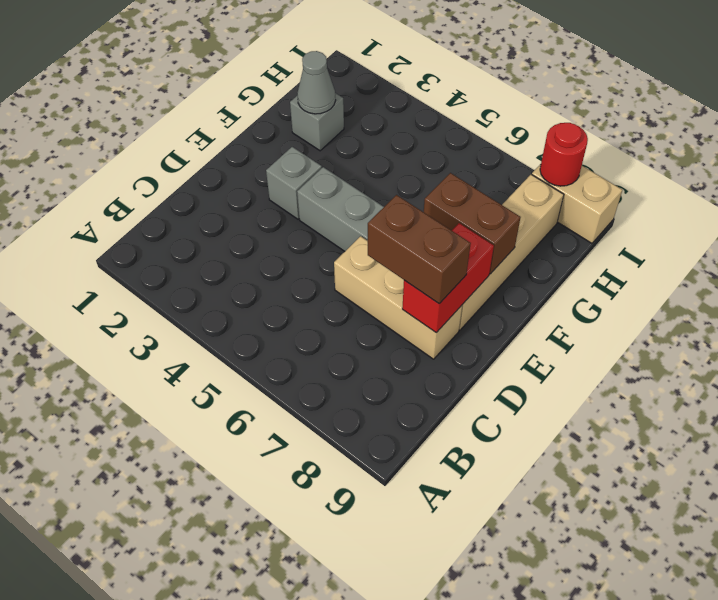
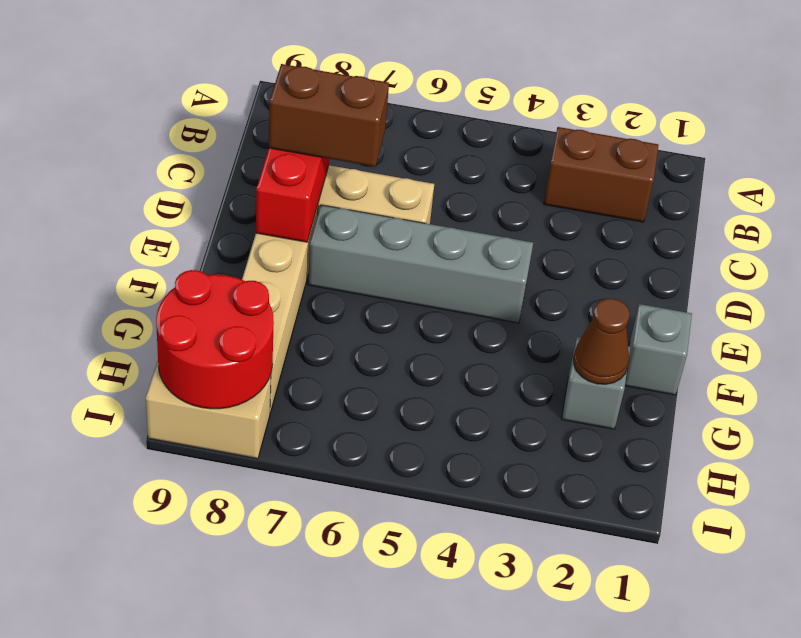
grey brick E3 level 1 -> grey brick F1 level 1
brown brick F7:F8 level 2 -> brown brick B2:B3 level 1
grey cone G2 level 2 -> brown cone G2 level 2
red round brick I8 level 2 -> red round brick H8:I9 level 2

